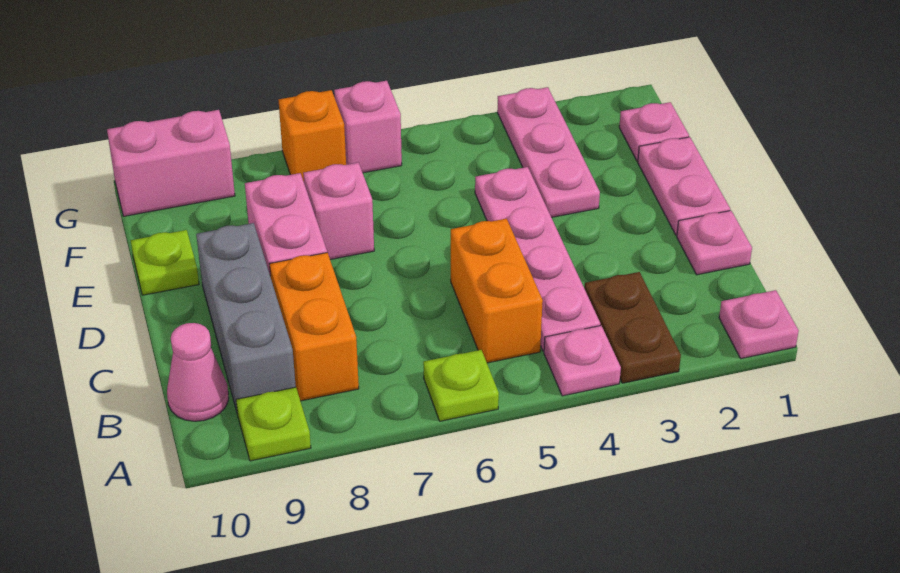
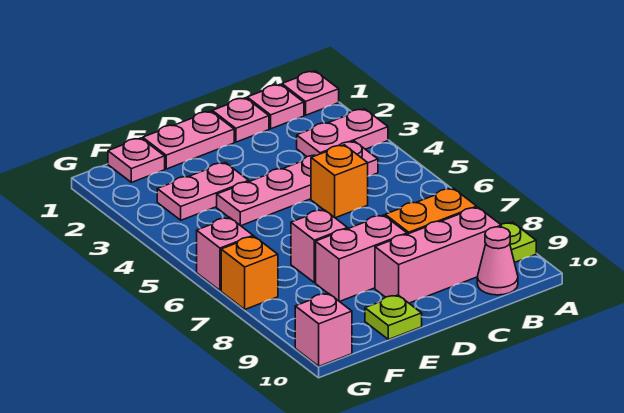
brown plate A3:B3 level 1 -> pink plate A3:B3 level 1
pink plate A4 level 1 -> pink plate B1 level 1
lime plate A6 level 1 -> none
orange brick B5:C5 level 1 -> orange brick C5 level 1
grey brick B9:D9 level 1 -> pink brick B9:D9 level 1
pink plate E3:G3 level 1 -> pink plate E3:F3 level 1
pink brick G9:G10 level 1 -> pink brick G10 level 1

